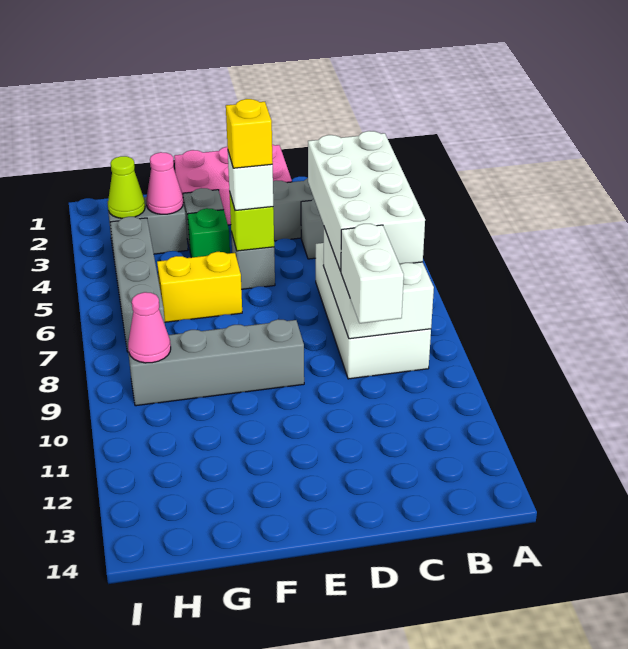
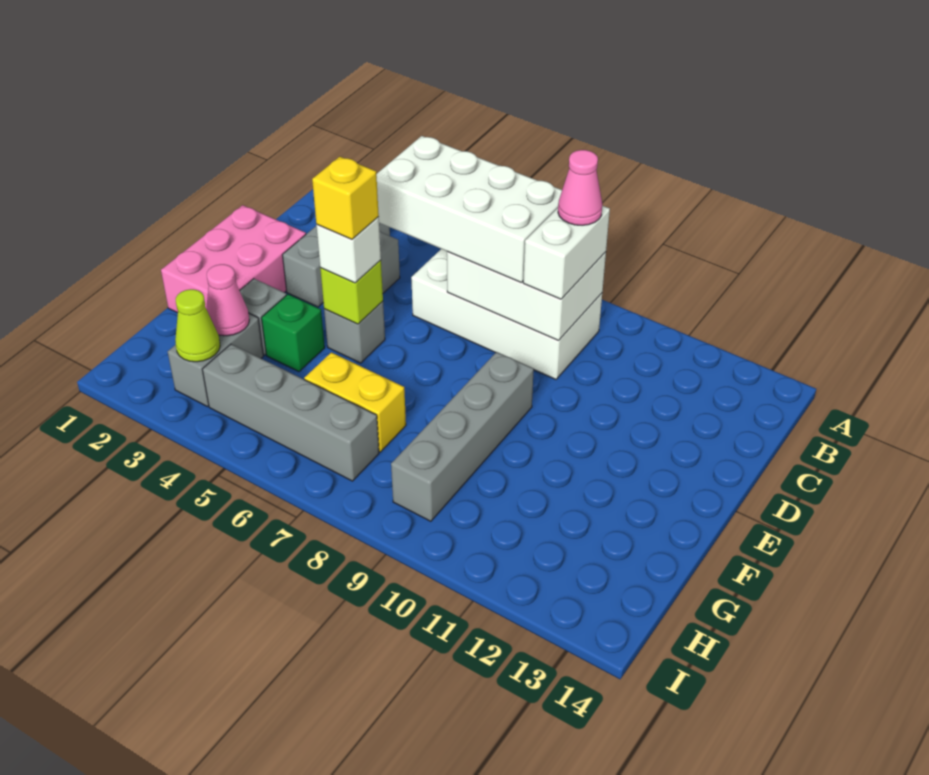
white brick C9:C10 level 3 -> white brick B9:C9 level 3
yellow brick F6:G6 level 1 -> yellow brick G6:G7 level 1
pink cone H9 level 2 -> pink cone B9 level 4

